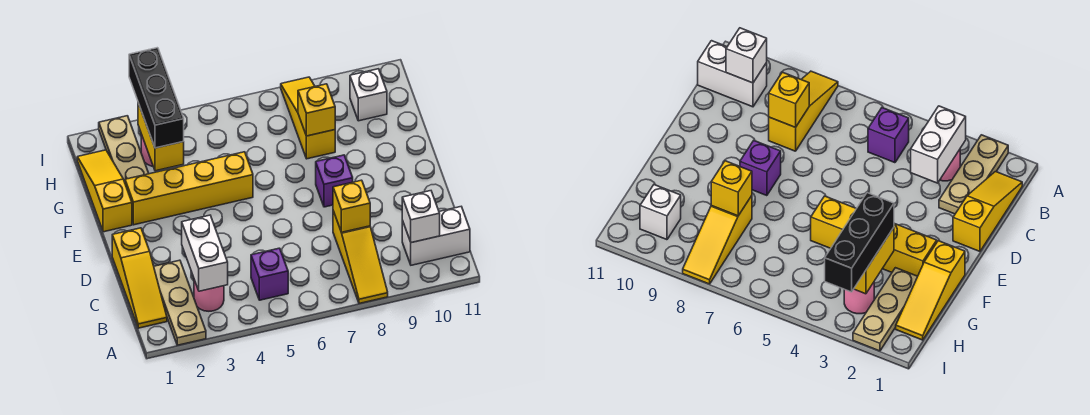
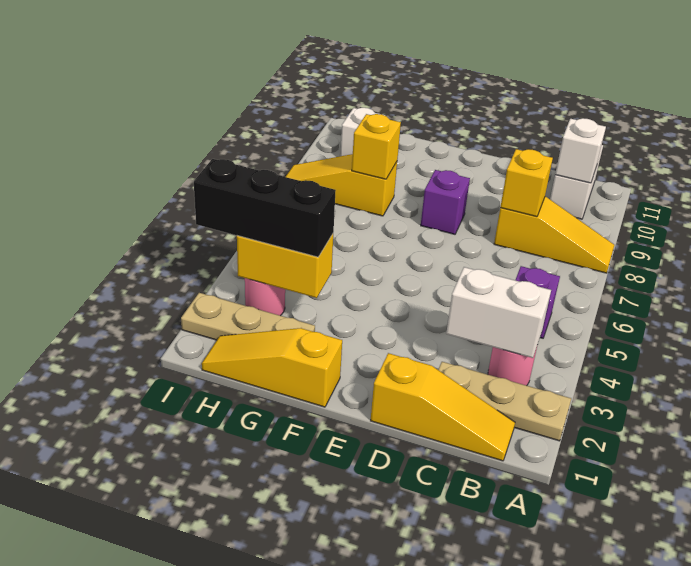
yellow brick F2:F5 level 1 -> none

